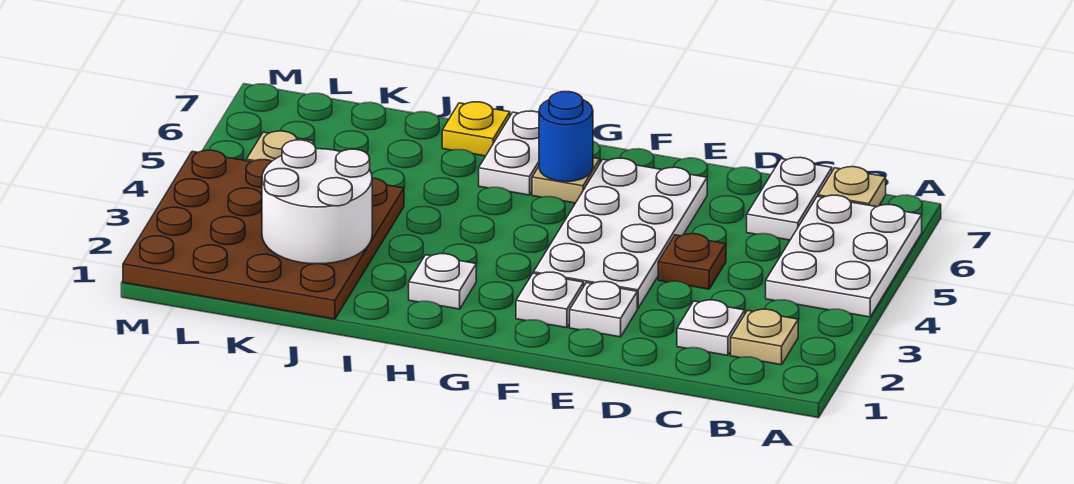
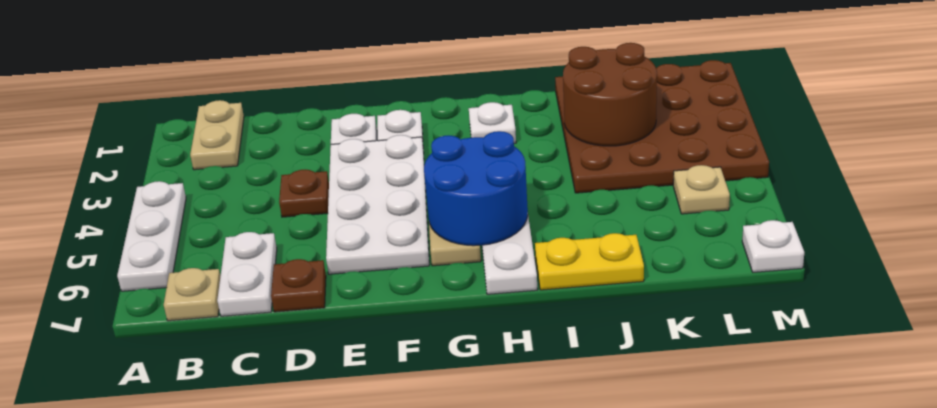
white plate A4:B6 level 1 -> white plate A4:A6 level 1
tan plate B2 level 1 -> tan plate B1:B2 level 1
white plate C2 level 1 -> white plate M7 level 1
none -> brown plate D7 level 1
blue round brick G6 level 2 -> blue round brick G5:H6 level 2
yellow plate I7 level 1 -> yellow plate I7:J7 level 1
white round brick J2:K3 level 2 -> brown round brick J2:K3 level 2

